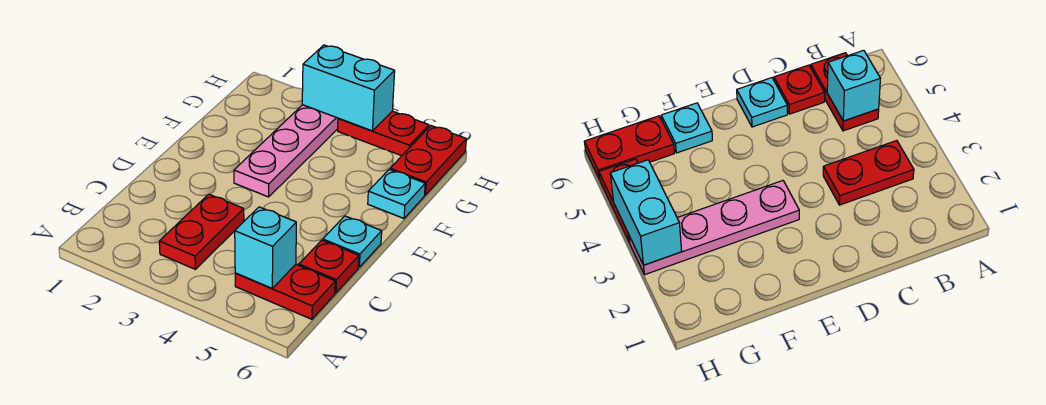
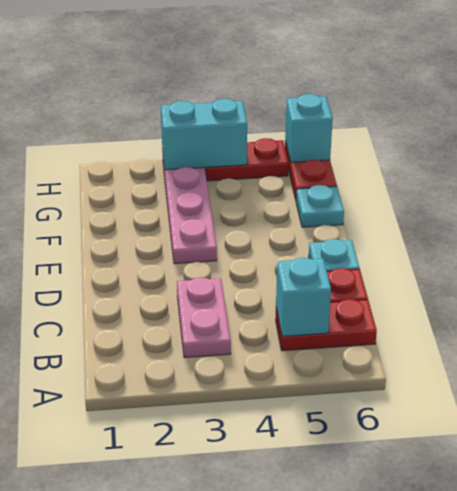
red plate B3:C3 level 1 -> pink plate B3:C3 level 1
none -> cyan brick H6 level 2

